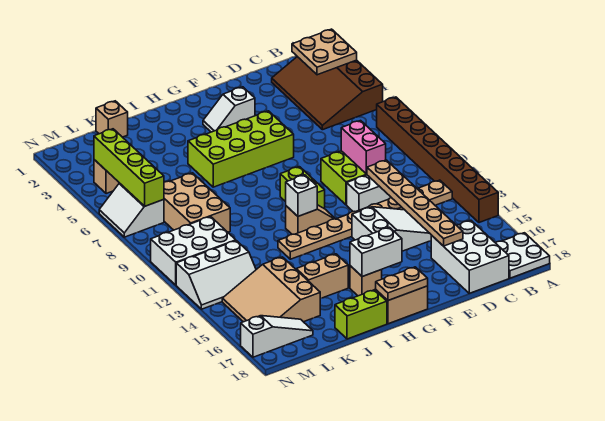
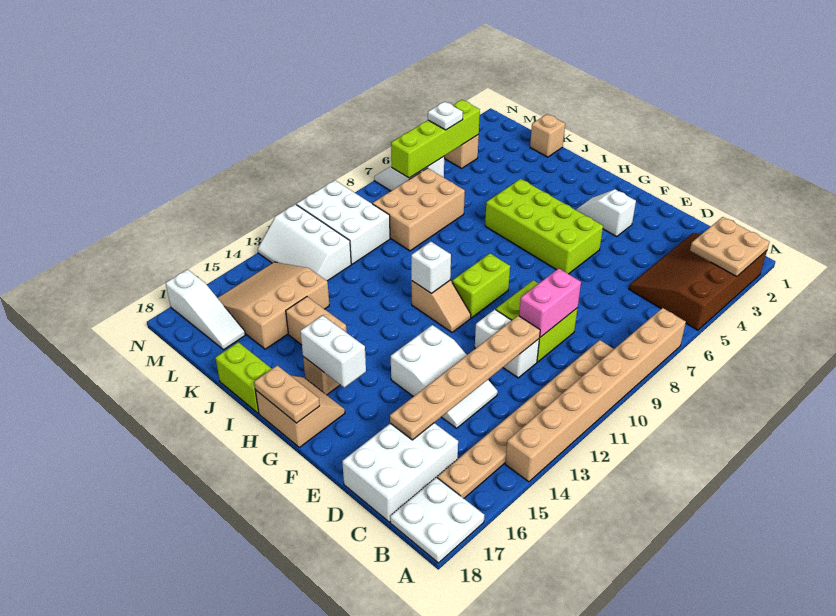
brown brick A7:A14 level 1 -> tan brick A7:A14 level 1
tan plate B12:I12 level 1 -> tan plate B9:B16 level 1
none -> white plate M5 level 3

